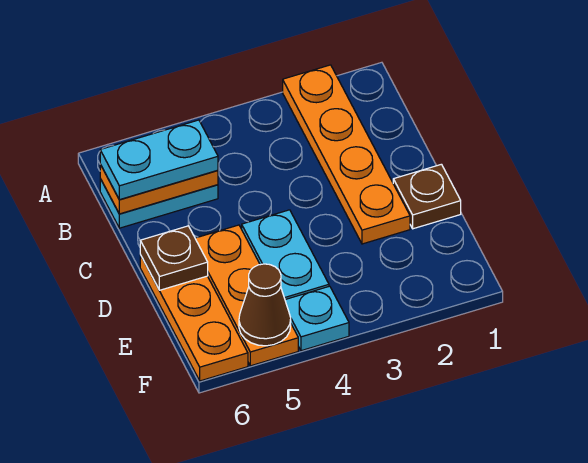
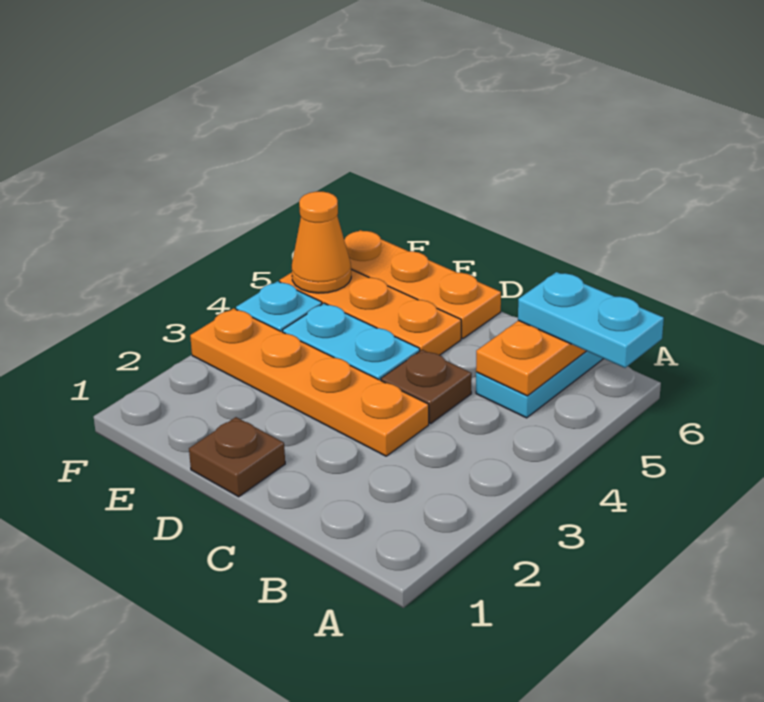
orange plate A2:D2 level 1 -> orange plate C3:F3 level 1
cyan plate B5:B6 level 3 -> cyan plate A6:B6 level 3
brown plate D6 level 2 -> brown plate C4 level 1
brown cone F5 level 2 -> orange cone F5 level 2

